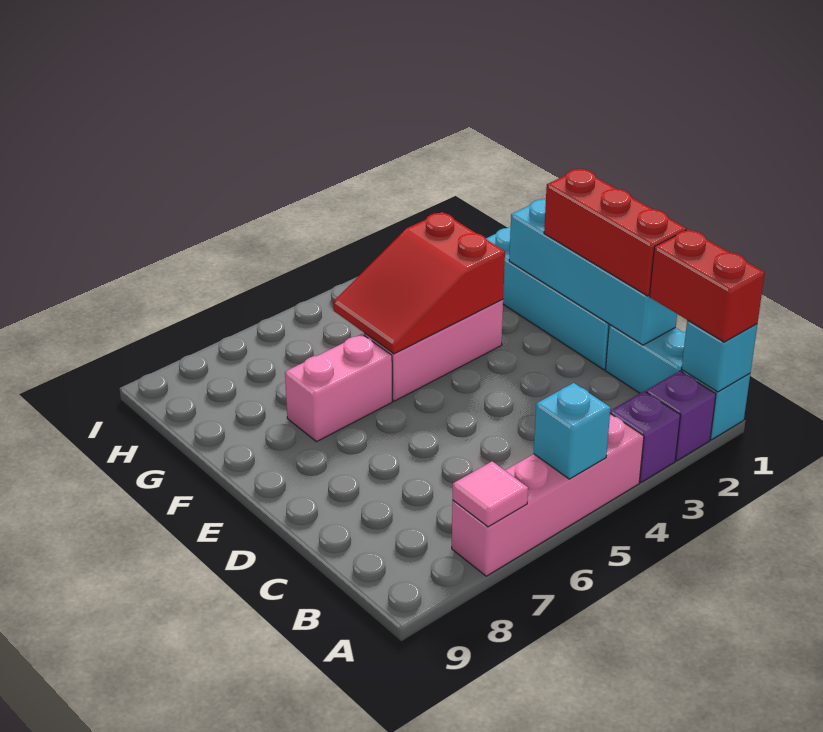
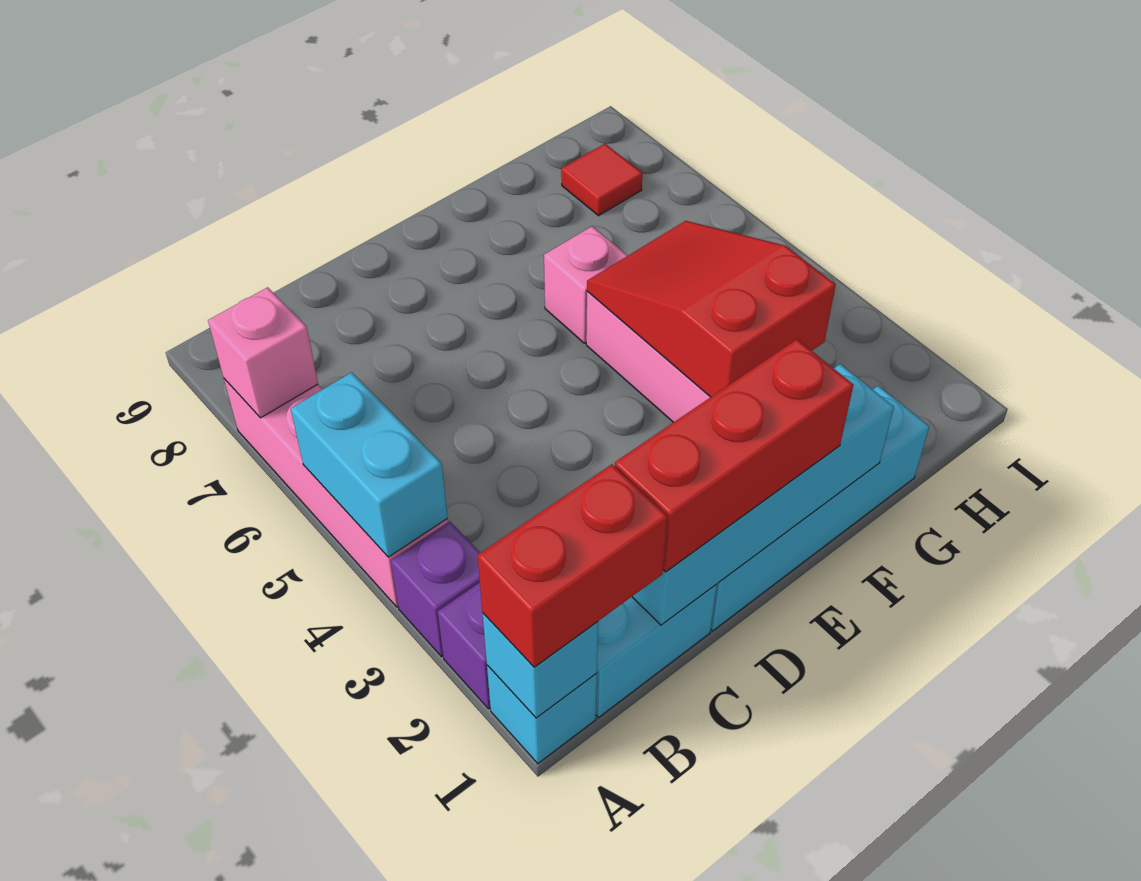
cyan brick A5 level 2 -> cyan brick A4:A5 level 2
pink tile A7 level 2 -> pink brick A7 level 2
pink brick F6:F7 level 1 -> pink brick F6 level 1
none -> red tile H8 level 1

